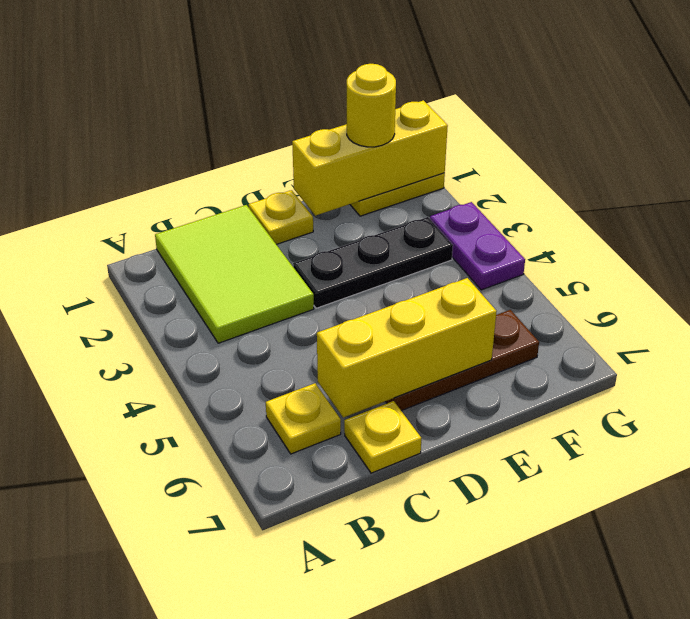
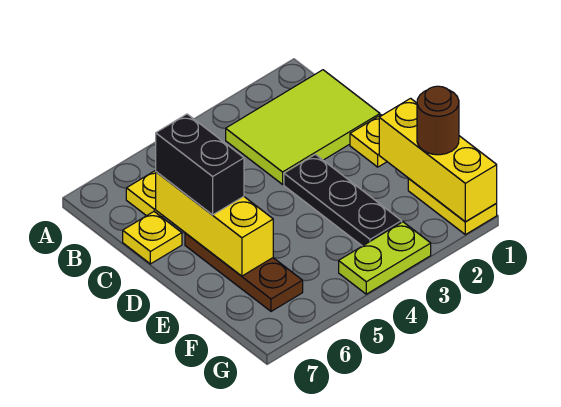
none -> black brick C6:D6 level 3
yellow round brick F1 level 3 -> brown round brick F1 level 3
purple plate G3:G4 level 1 -> lime plate G3:G4 level 1

